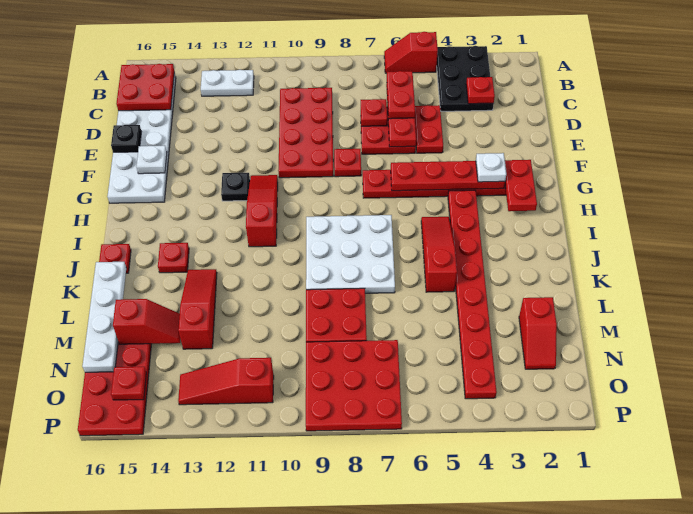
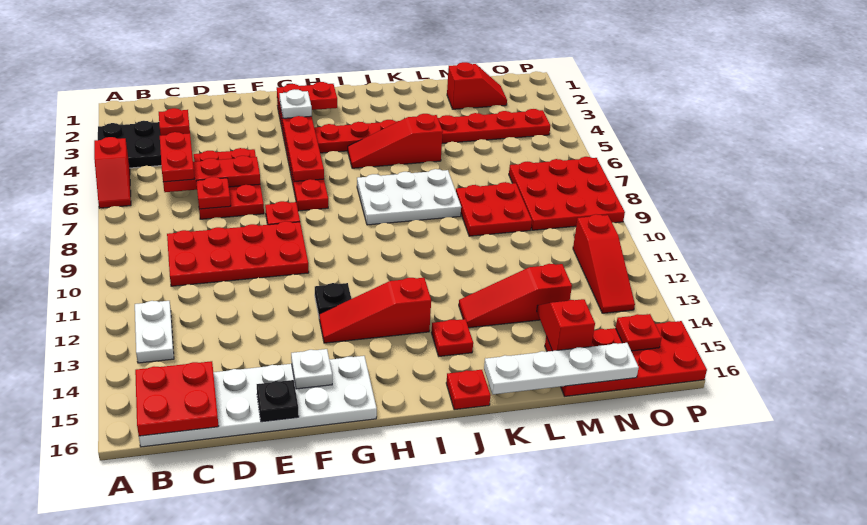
red plate C6:D6 level 3 -> red plate C5:C6 level 3
red slope G11:I11 level 1 top I -> red slope G13:I13 level 1 top I
white plate I7:K9 level 1 -> white plate I7:K8 level 1

